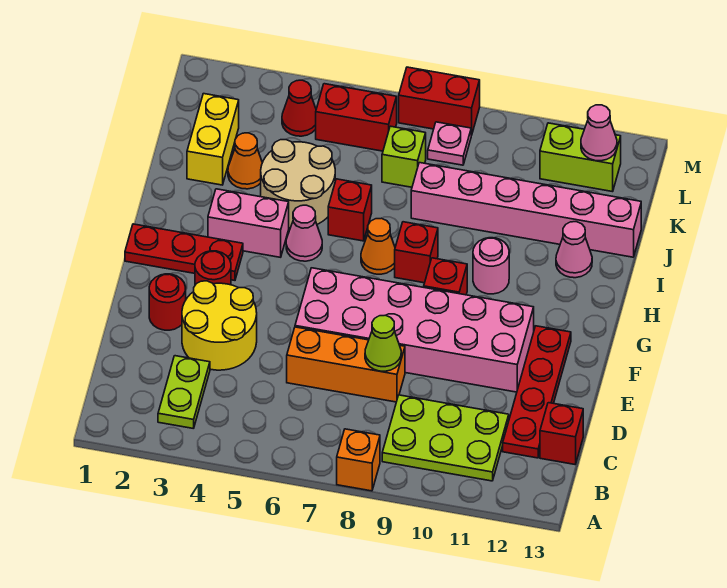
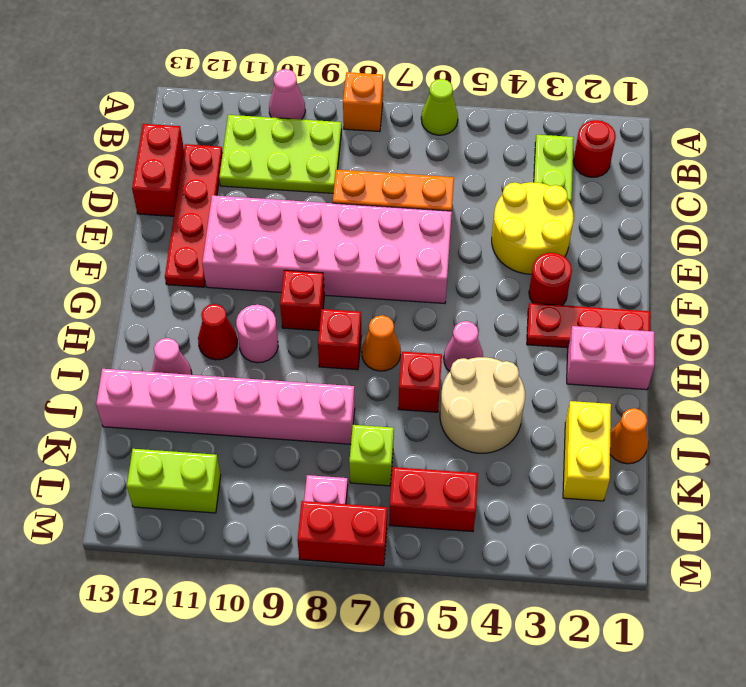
red brick C13 level 1 -> red brick C13:D13 level 1
lime cone D8 level 2 -> lime cone A6 level 1
red round brick E2 level 1 -> red round brick B2 level 1
pink brick H3:H4 level 1 -> pink brick H1:H2 level 1
orange cone J3 level 1 -> orange cone J1 level 1
red cone L4 level 1 -> red cone H11 level 1
pink cone L12 level 2 -> pink cone A10 level 1

